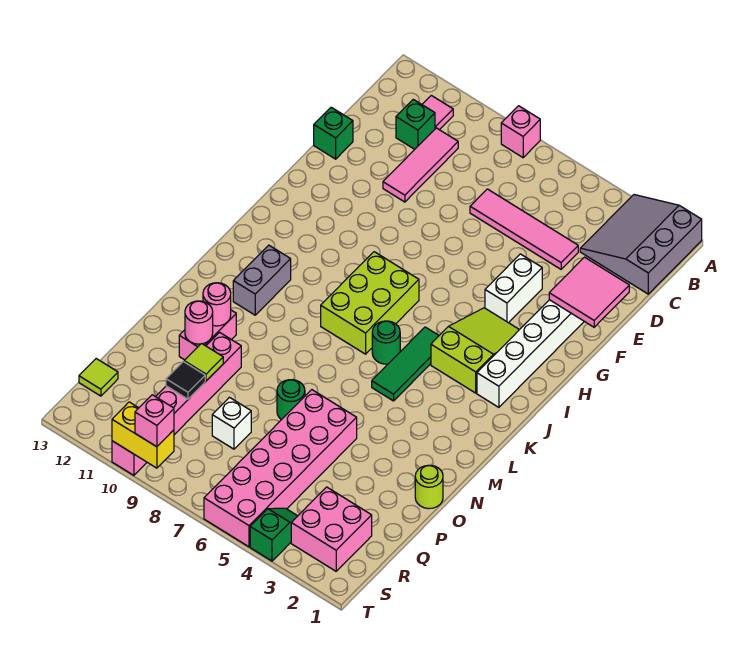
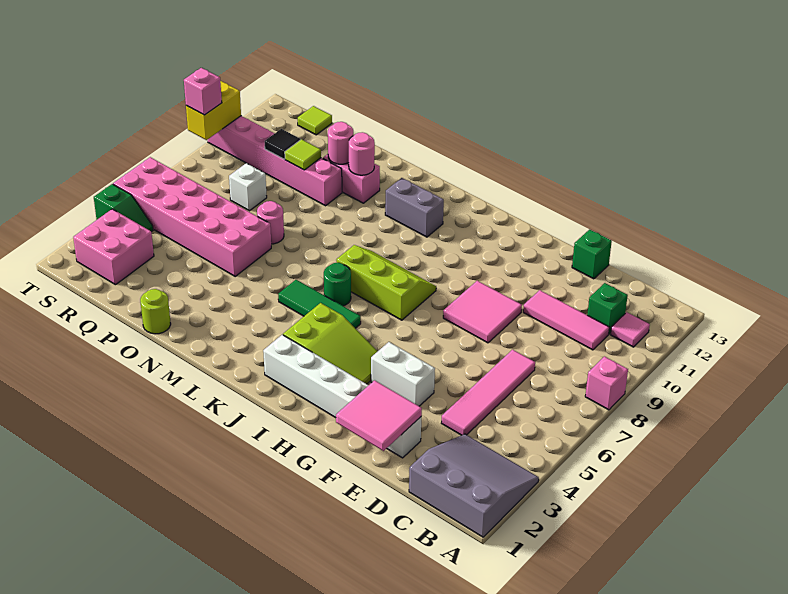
none -> pink tile F8:G9 level 1
lime brick I7:K8 level 1 -> lime slope I7:K8 level 1 top 7
green round brick O7 level 1 -> pink round brick O7 level 1

